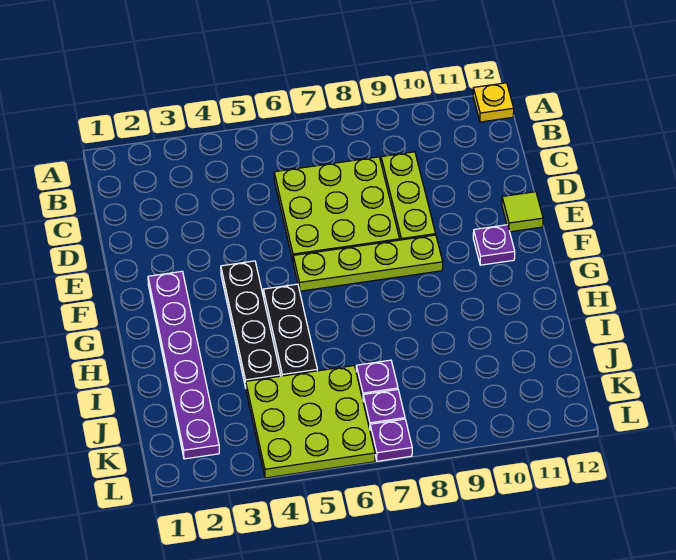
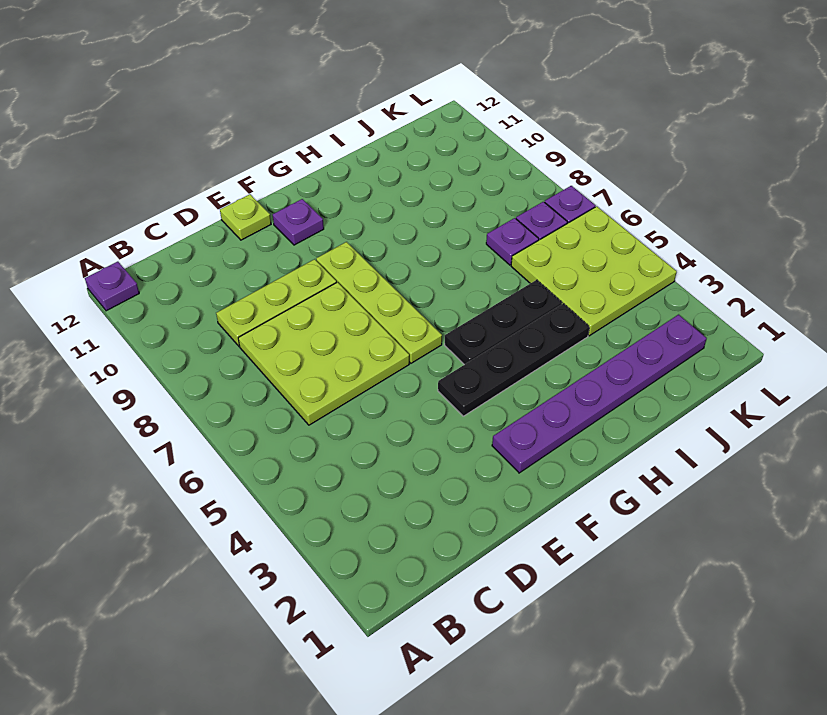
yellow plate A12 level 1 -> purple plate A12 level 1
lime tile E12 level 1 -> lime plate E12 level 1

